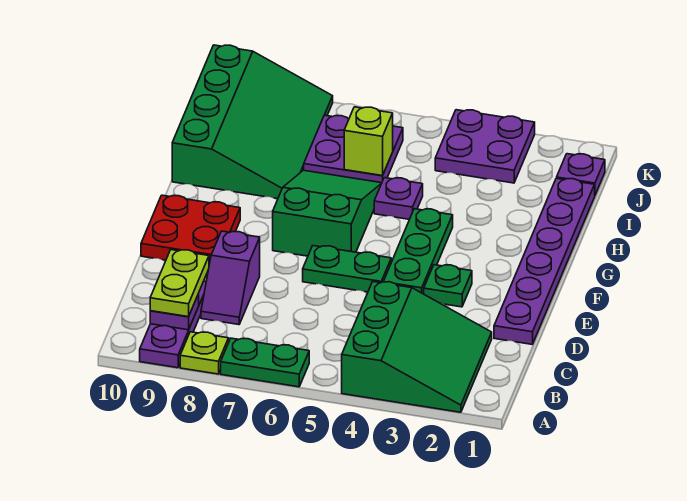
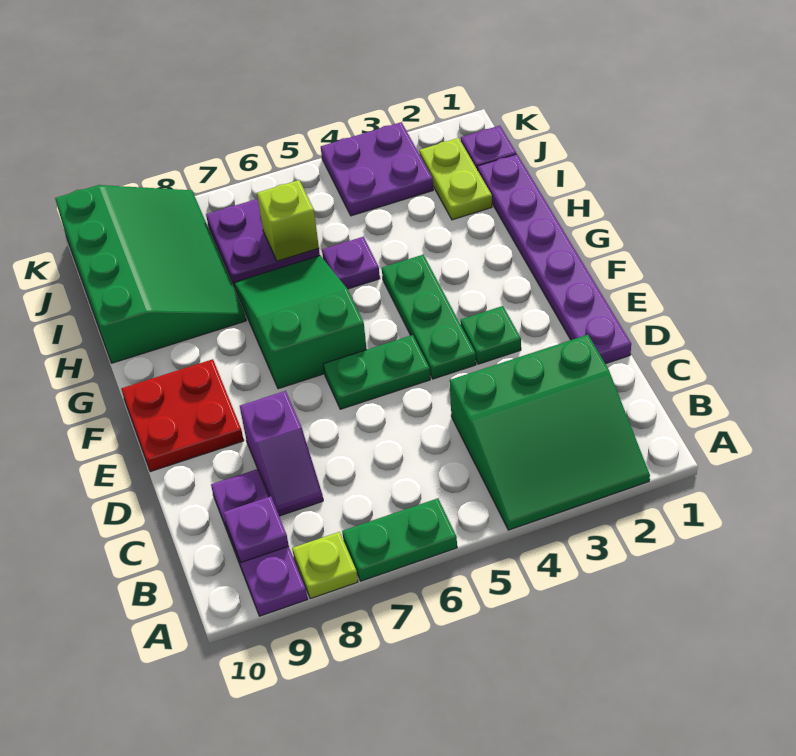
green slope A2:C4 level 1 top 4 -> green slope A2:C4 level 1 top C
lime plate B9:C9 level 3 -> lime plate I2:J2 level 1

